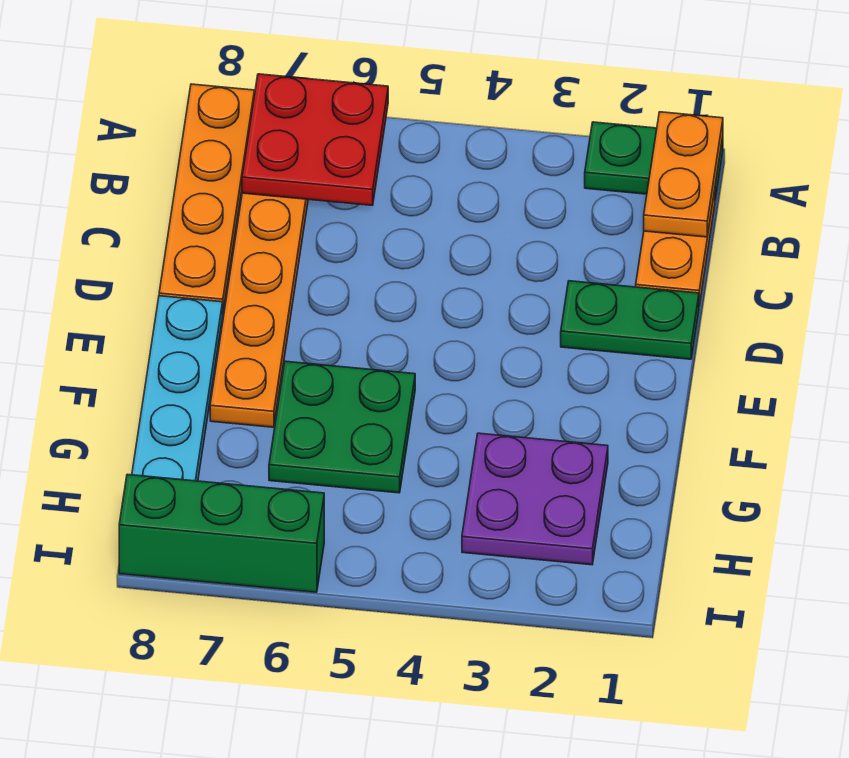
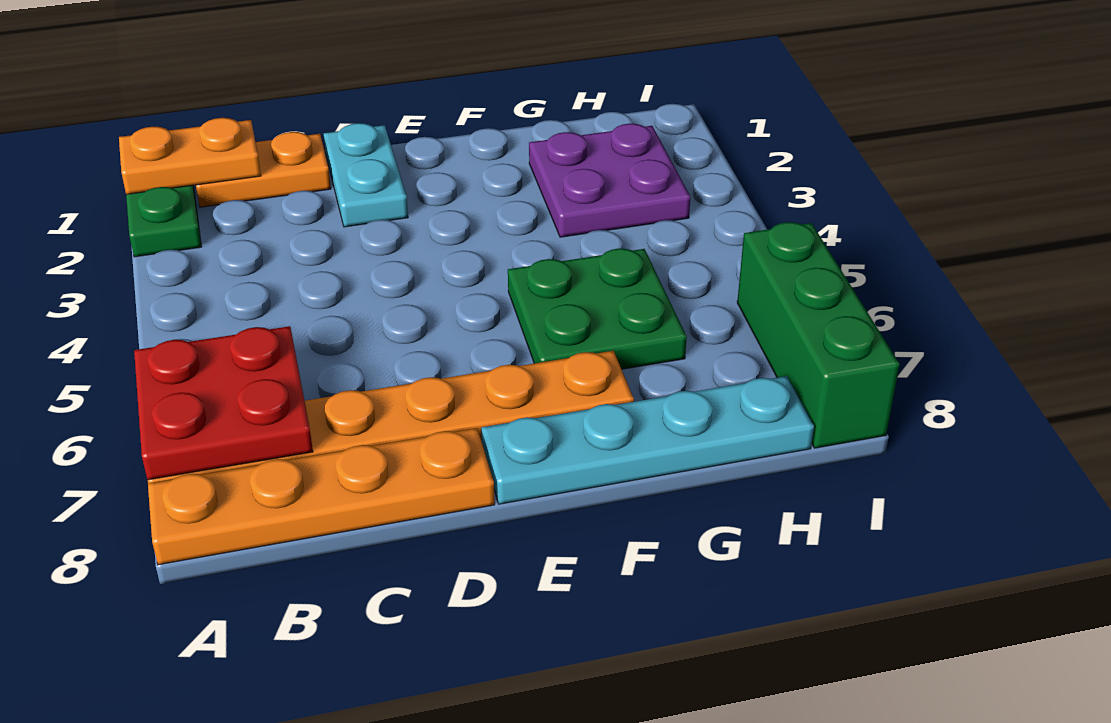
green plate D1:D2 level 1 -> cyan plate D1:D2 level 1

